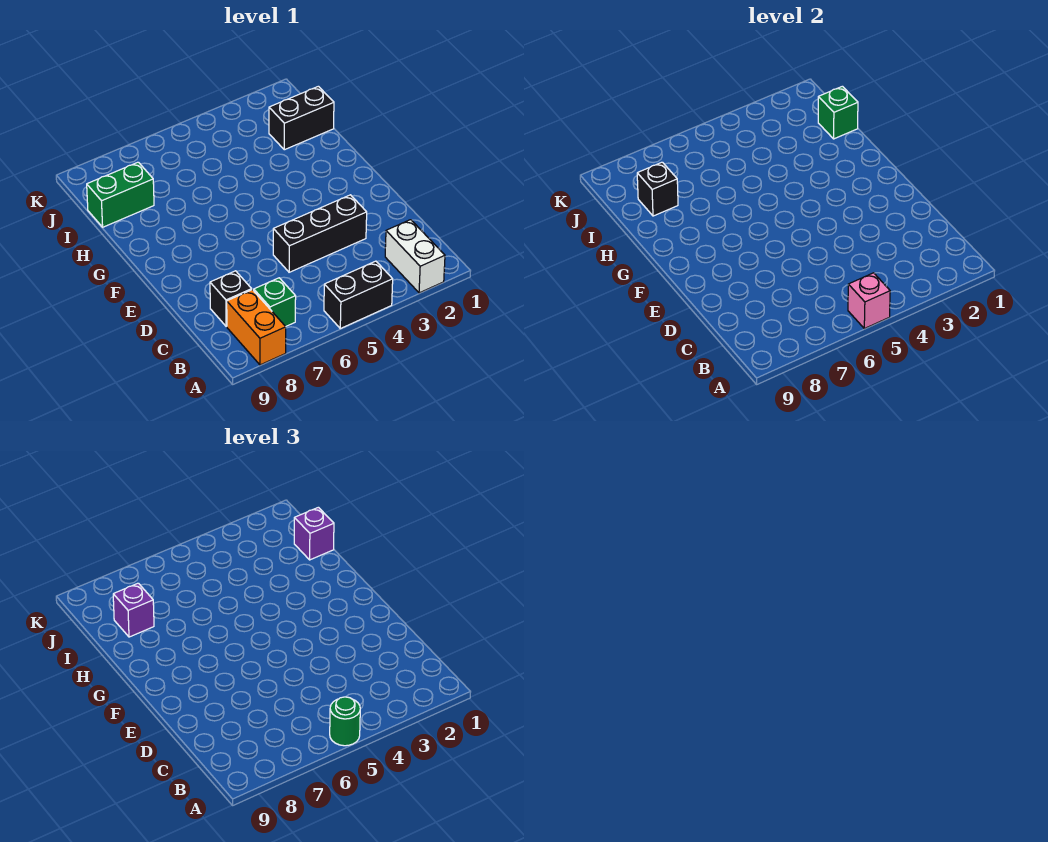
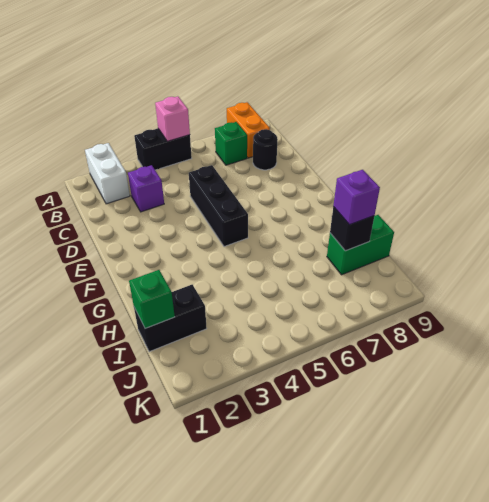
green round brick A5 level 3 -> none
black brick C8 level 1 -> black round brick C8 level 1
black brick D3:D5 level 1 -> black brick D5:F5 level 1
purple brick I1 level 3 -> purple brick C3 level 1

